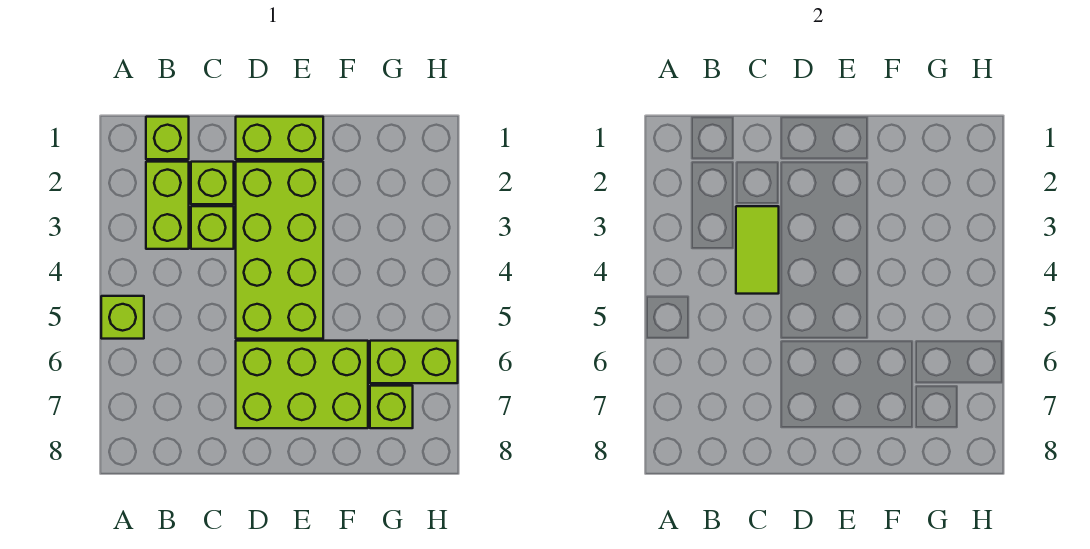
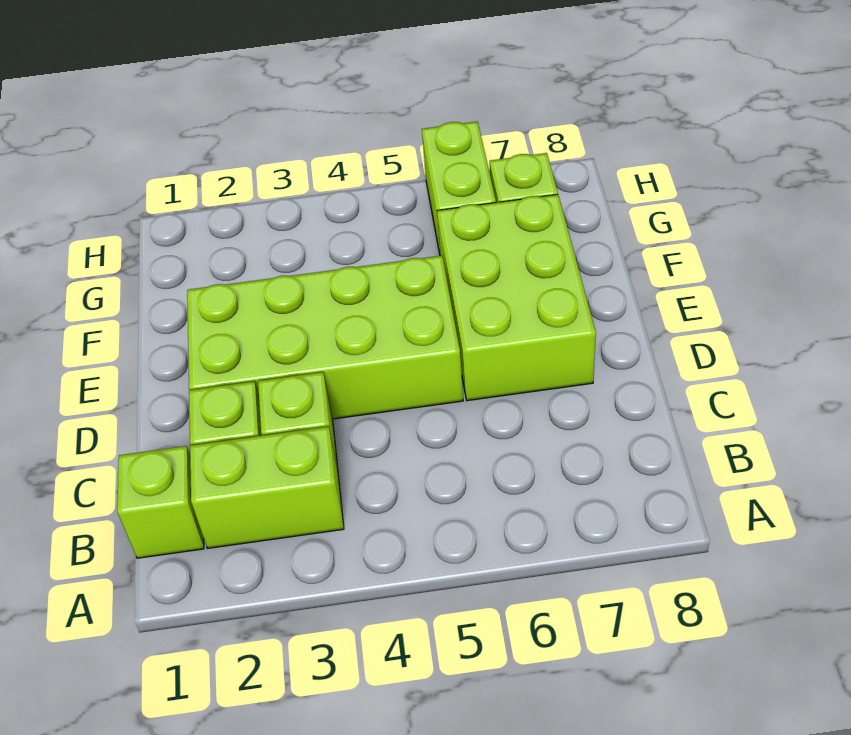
lime brick A5 level 1 -> none
lime tile C3:C4 level 2 -> none
lime brick D1:E1 level 1 -> none

